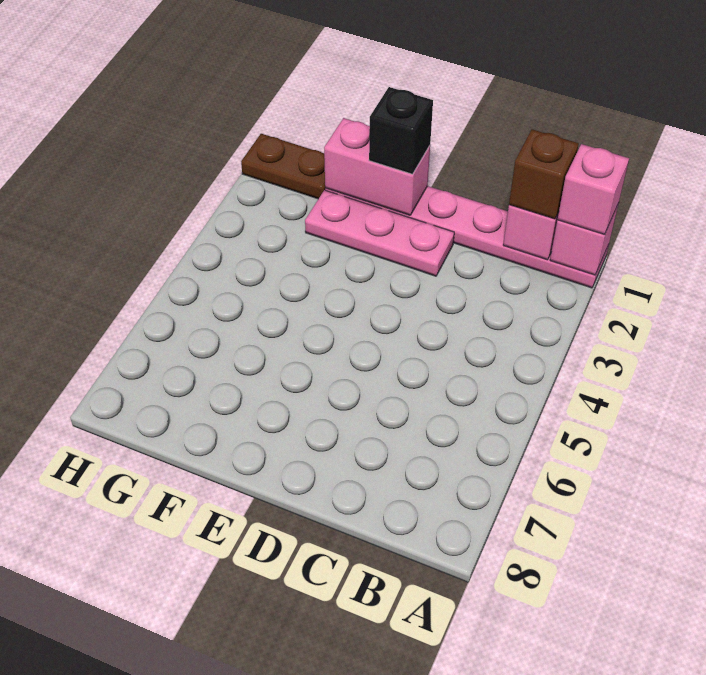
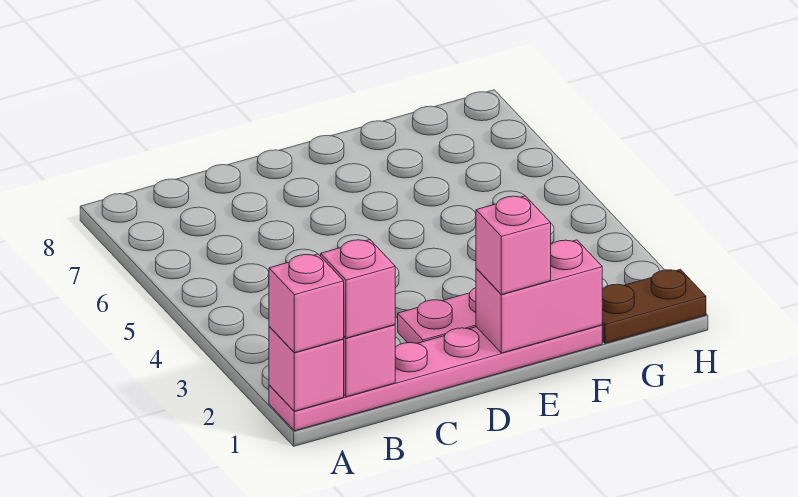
brown brick B1 level 3 -> pink brick B1 level 3
black brick E1 level 3 -> pink brick E1 level 3

